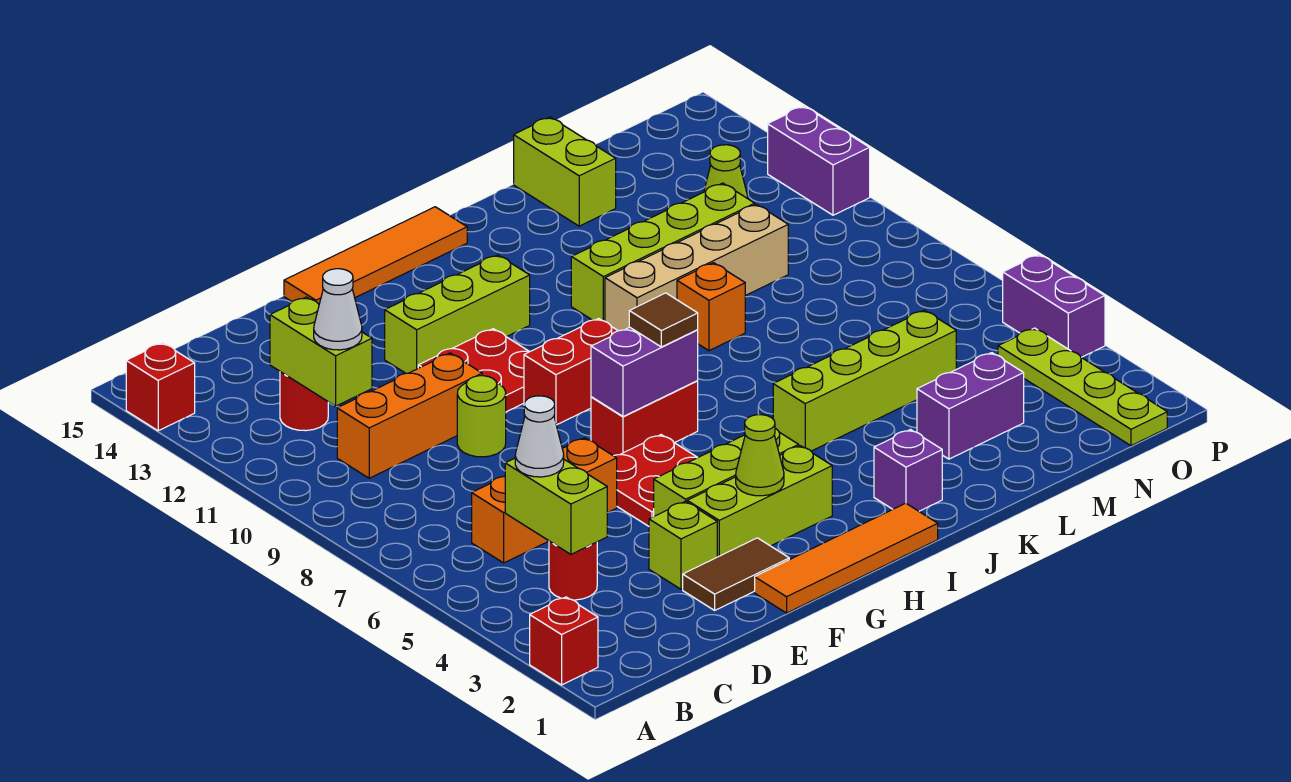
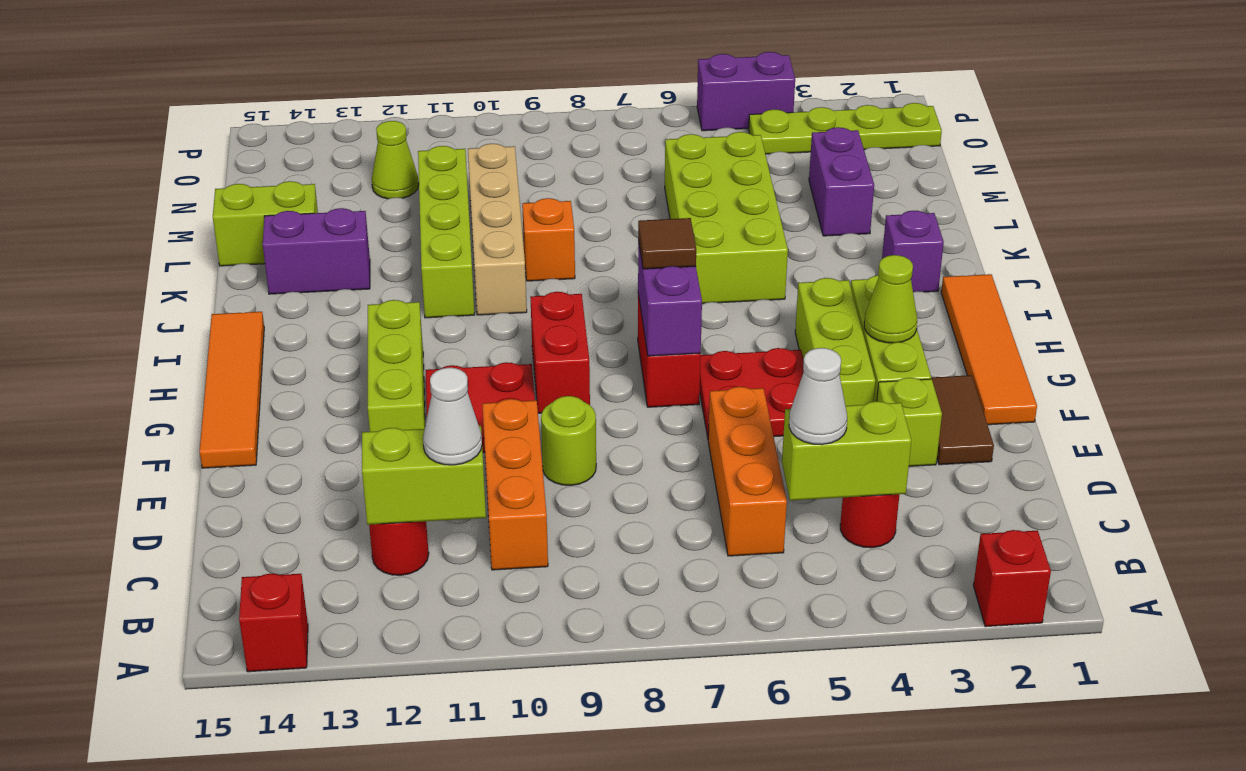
lime brick J5:M5 level 1 -> lime brick J5:M6 level 1
purple brick P11:P12 level 1 -> purple brick K13:K14 level 1

